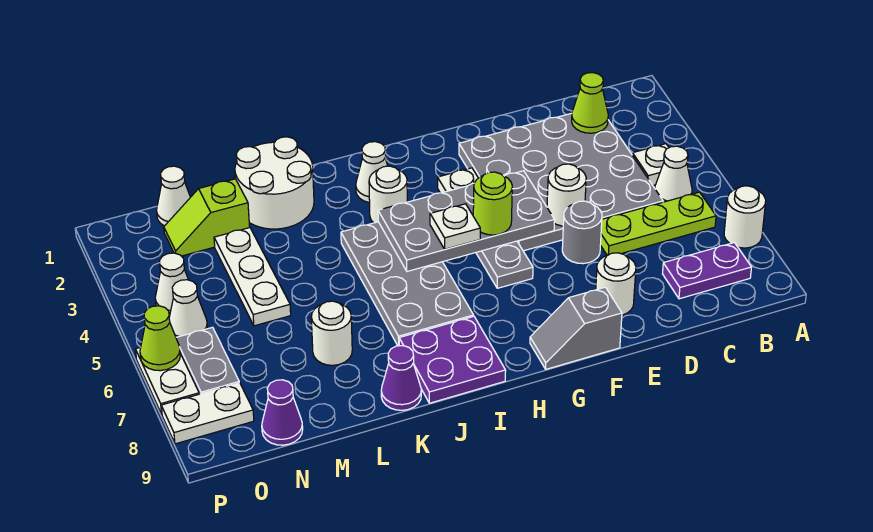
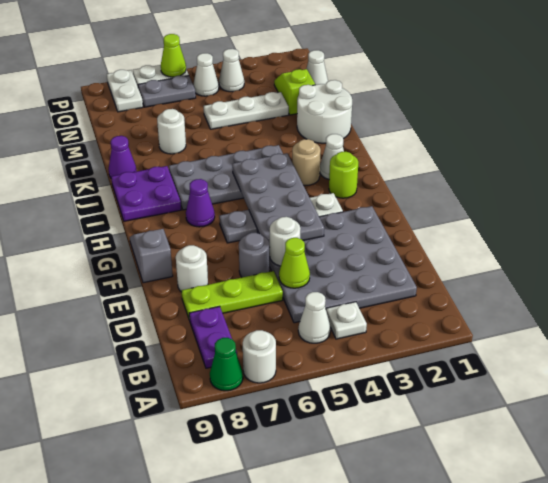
none -> green cone A8 level 1
lime plate B6:D6 level 1 -> lime plate D6:D8 level 1
lime cone C2 level 2 -> lime cone D5 level 2
lime round brick G5 level 3 -> lime round brick H2 level 1
white plate H5 level 3 -> none
white round brick I3 level 1 -> tan round brick I3 level 1
purple cone N9 level 1 -> purple cone H7 level 1

